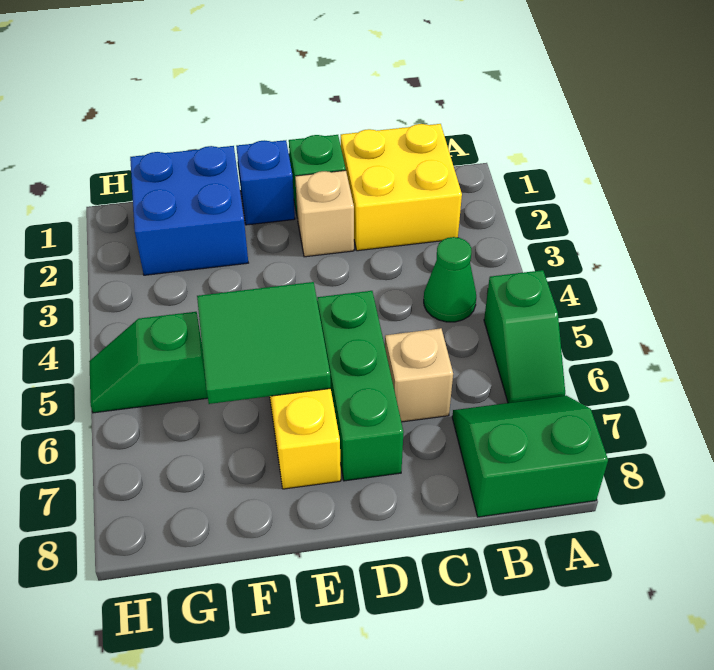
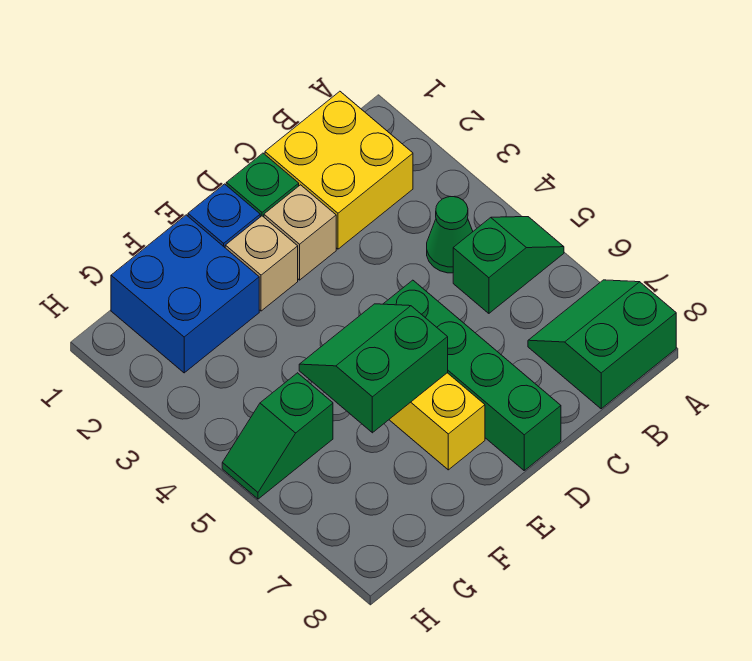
green slope A5:A6 level 1 top 5 -> green slope A5:B5 level 1 top B
tan brick C6 level 1 -> tan brick E2 level 1
green brick D5:D7 level 1 -> green brick D5:D8 level 1
green tile E5:F6 level 2 -> green slope E5:F6 level 2 top 6

